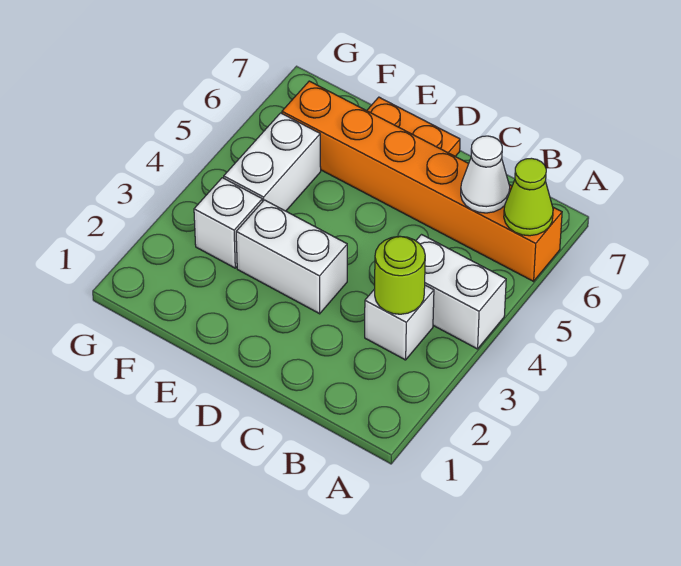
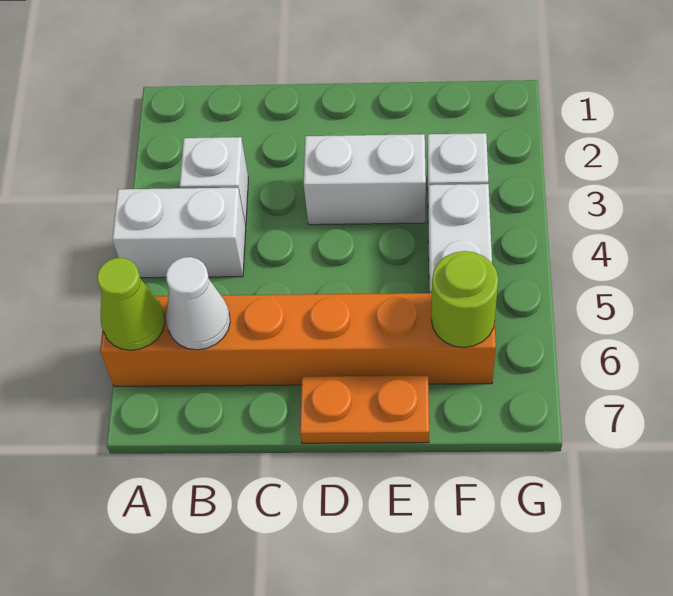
lime round brick B3 level 2 -> lime round brick F6 level 2

